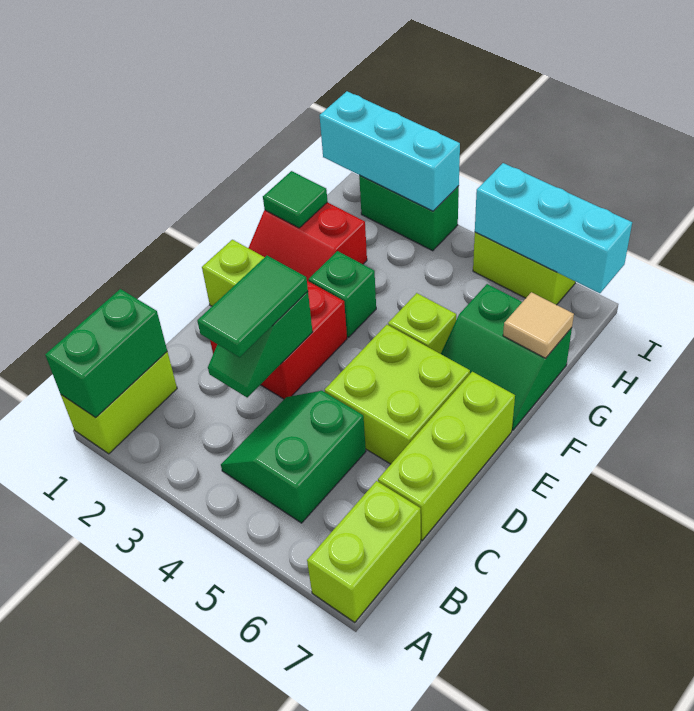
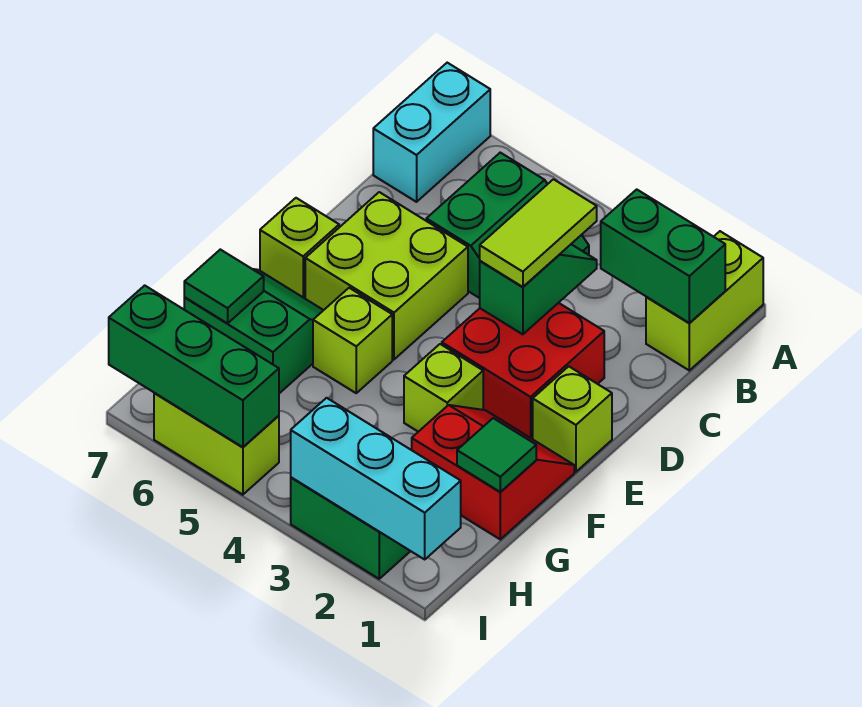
green brick A1:B1 level 2 -> green brick B1:B2 level 2
lime brick A7:B7 level 1 -> cyan brick A7:B7 level 1
green tile C3:D3 level 3 -> lime tile C3:D3 level 3
lime brick C7:E7 level 1 -> lime brick E7 level 1
green brick F3 level 1 -> lime brick F3 level 1
tan tile G7 level 2 -> green tile G7 level 2
cyan brick I5:I7 level 2 -> green brick I5:I7 level 2

